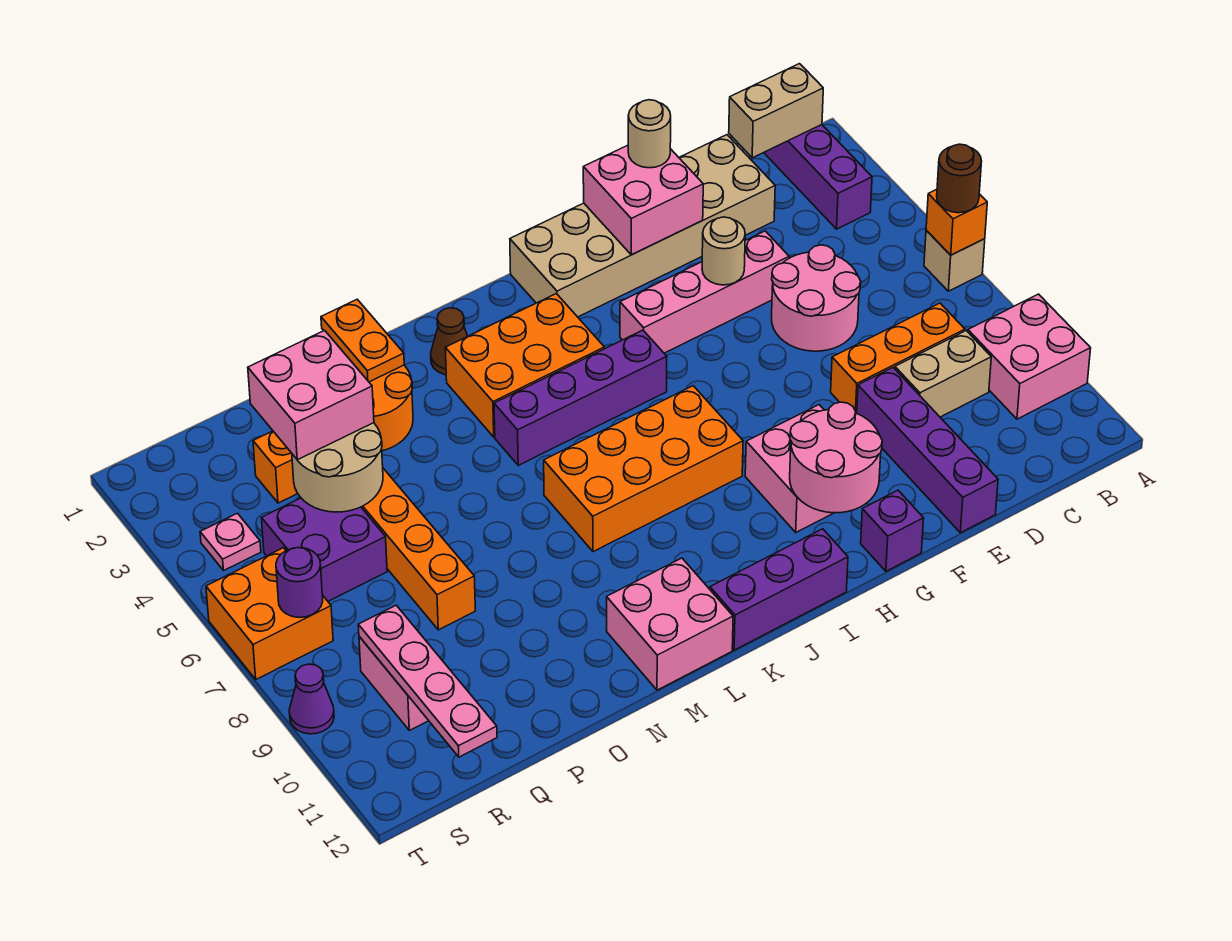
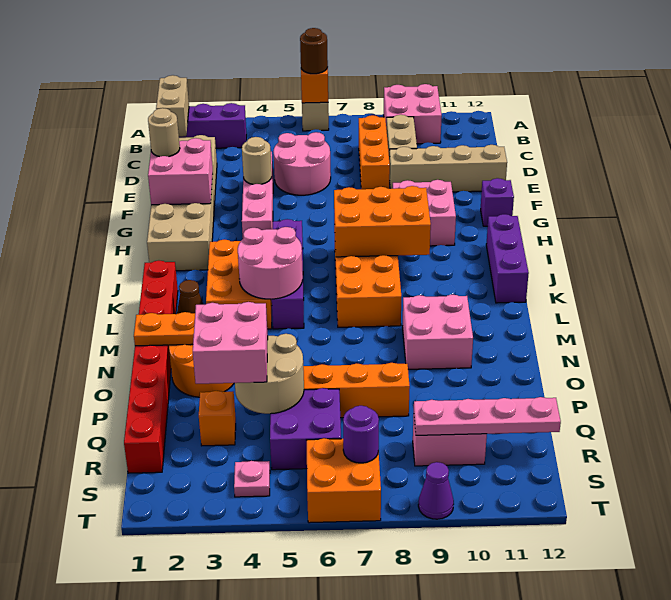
purple brick E9:E12 level 1 -> tan brick E9:E12 level 1
pink round brick G10:H11 level 2 -> pink round brick K4:L5 level 2
none -> orange brick I7:J9 level 2
none -> red brick K1:R1 level 1
pink brick L11:M12 level 1 -> pink brick M9:N10 level 1

